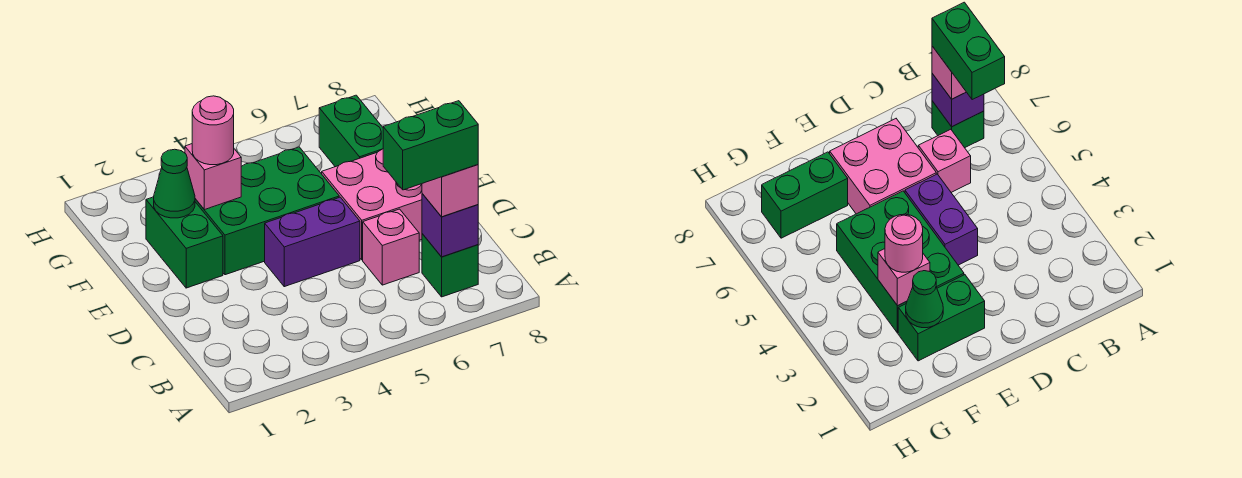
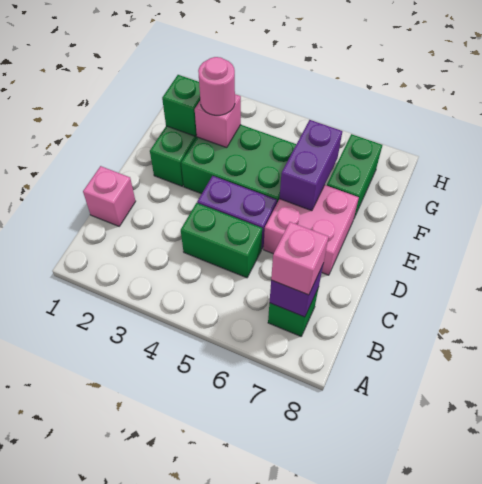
green brick B6:B7 level 4 -> green brick C4:C5 level 1
pink brick C6 level 1 -> pink brick C1 level 1
none -> purple brick E6:F6 level 2
green cone F2 level 2 -> green brick F2 level 2

